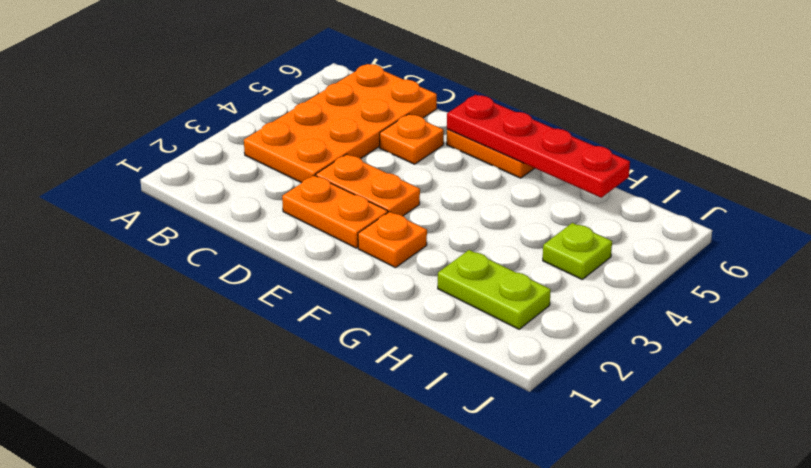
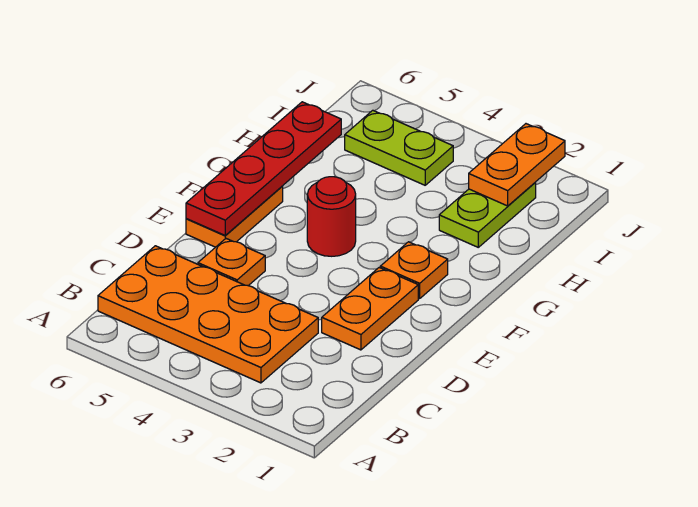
orange plate D3:E3 level 1 -> orange plate I2:J2 level 2
none -> red round brick F4 level 1
lime plate I4 level 1 -> lime plate I4:I5 level 1

